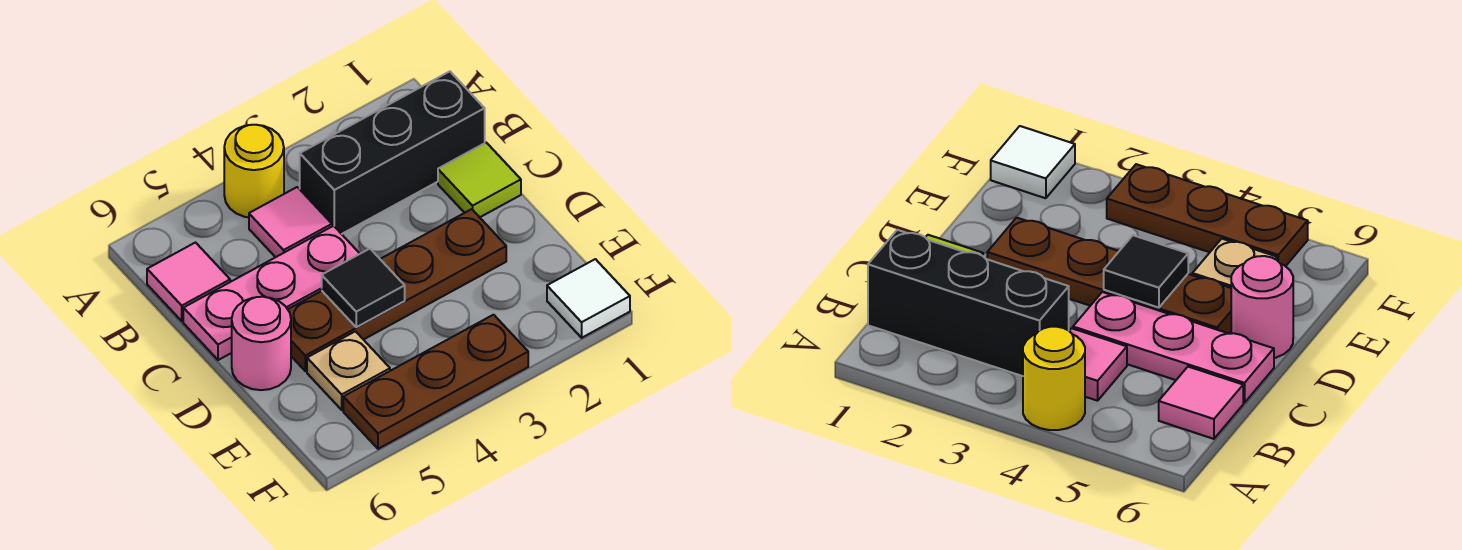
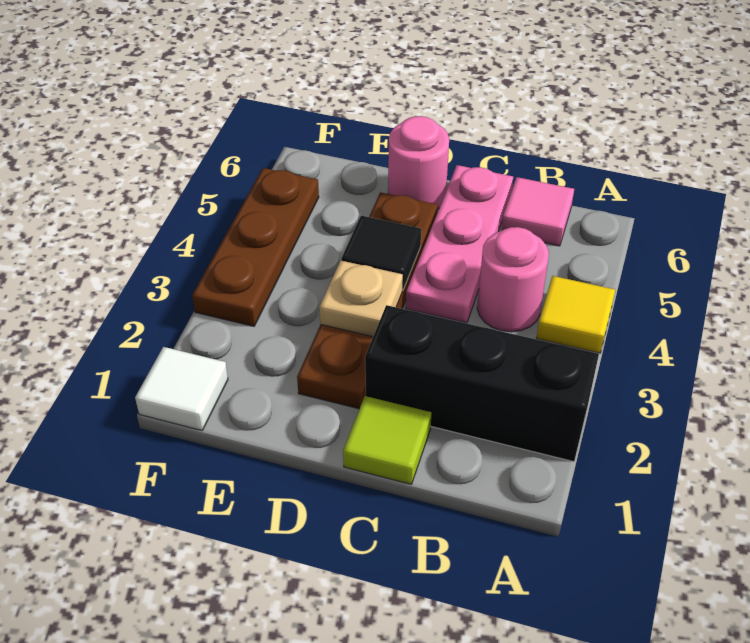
yellow round brick A4 level 1 -> yellow tile A4 level 1
black brick B1:B3 level 1 -> black brick A2:C2 level 1
pink tile B4 level 1 -> pink round brick B4 level 1
tan plate E5 level 1 -> tan plate D3 level 2

